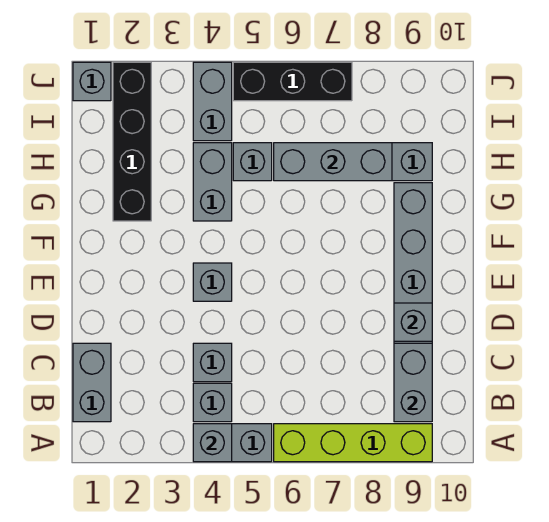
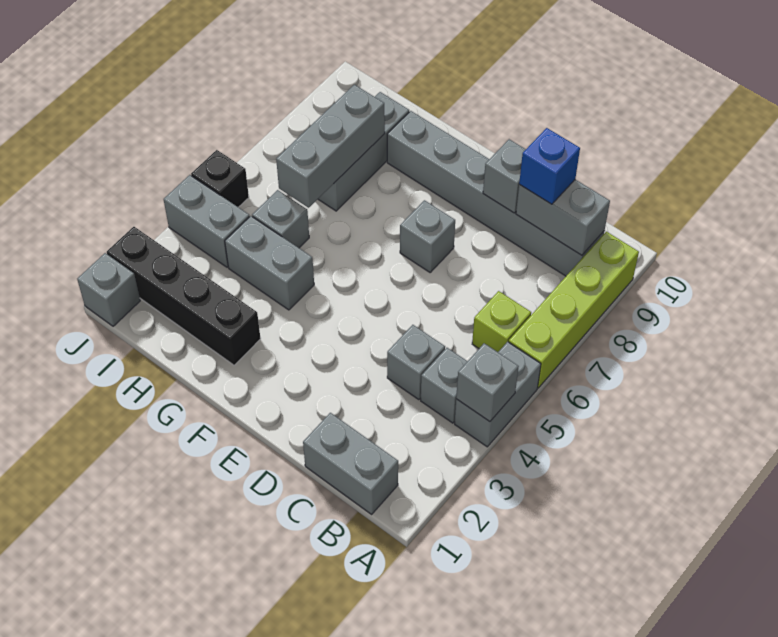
none -> lime brick B6 level 1
none -> blue brick C9 level 3
grey brick E4 level 1 -> grey brick E7 level 1
black brick J5:J7 level 1 -> black brick J5 level 1

